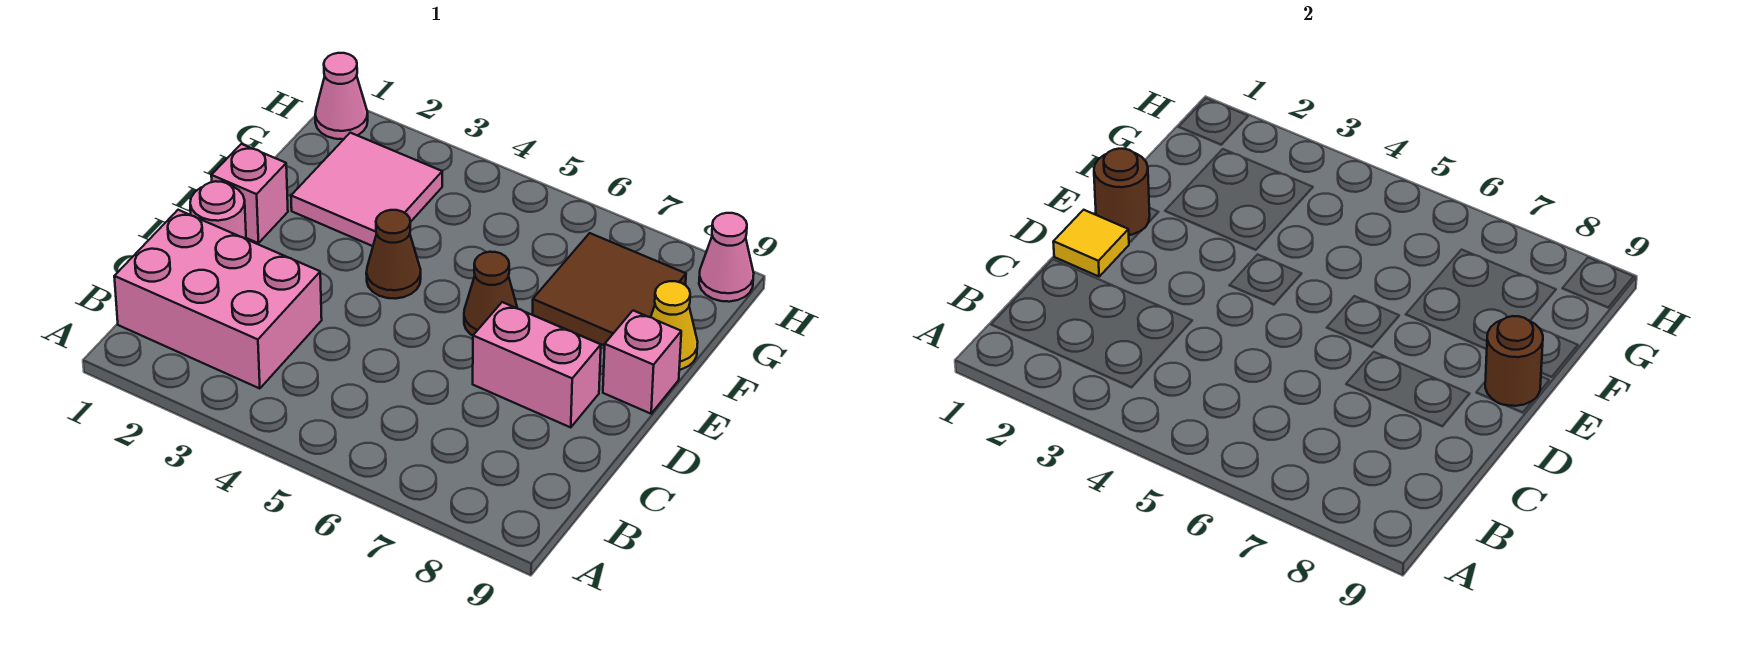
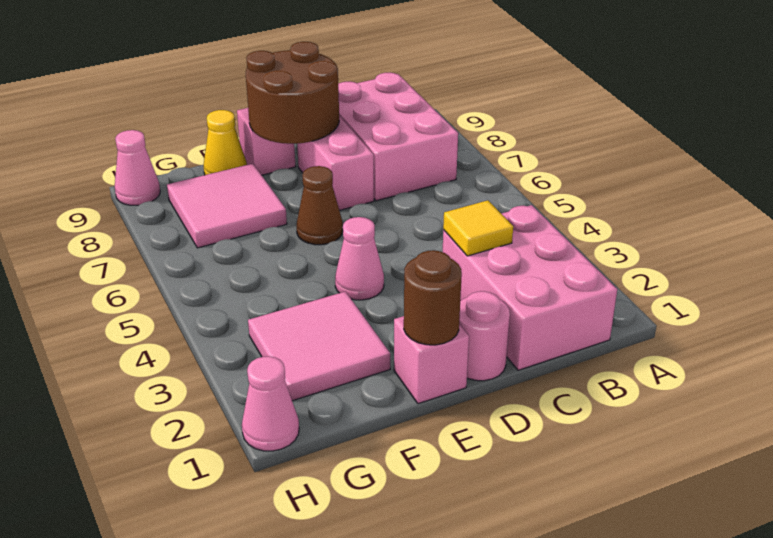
none -> pink brick B7:C9 level 1
yellow tile D1 level 2 -> yellow tile C3 level 2
brown cone E4 level 1 -> pink cone E4 level 1
brown round brick E9 level 2 -> brown round brick D8:E9 level 2
brown tile F7:G8 level 1 -> pink tile F7:G8 level 1

